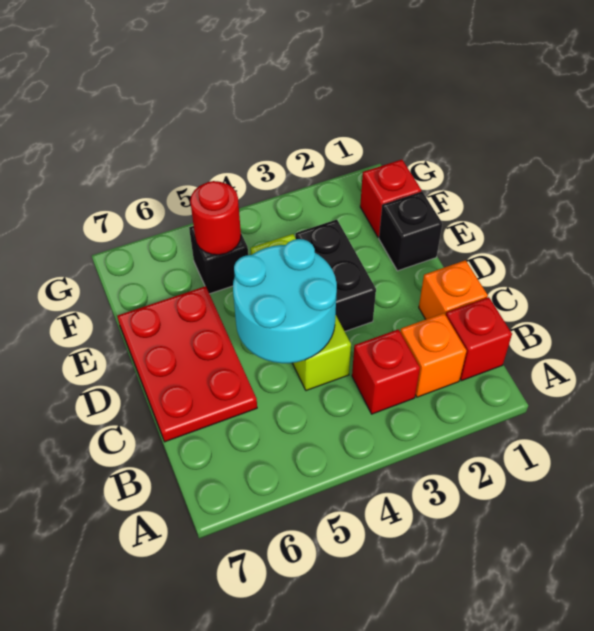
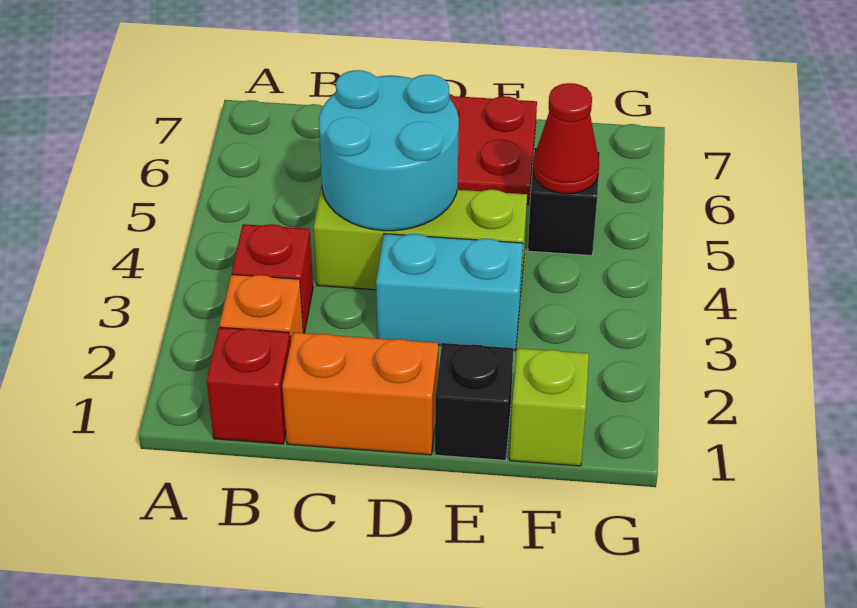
orange brick C1 level 1 -> orange brick C1:D1 level 1
black brick D3:E3 level 1 -> cyan brick D3:E3 level 1
red brick F1 level 1 -> lime brick F1 level 1
red round brick F5 level 2 -> red cone F5 level 2

